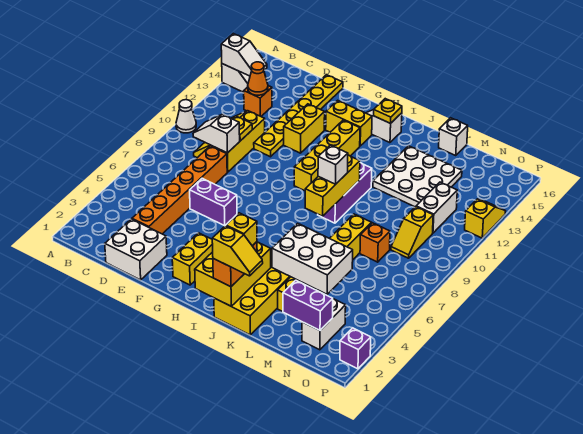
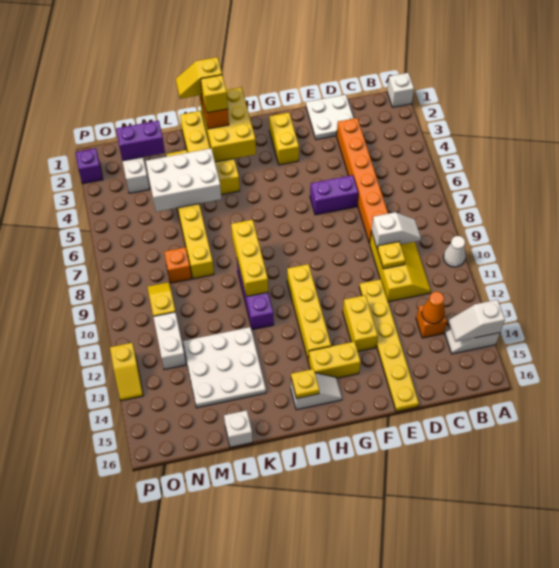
white brick D1:E2 level 1 -> white plate D1:E2 level 1
white brick J9 level 3 -> white brick A1 level 1

